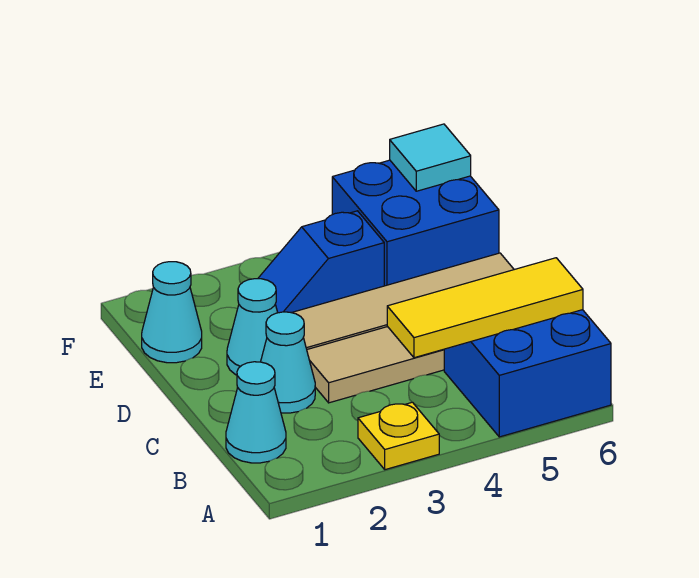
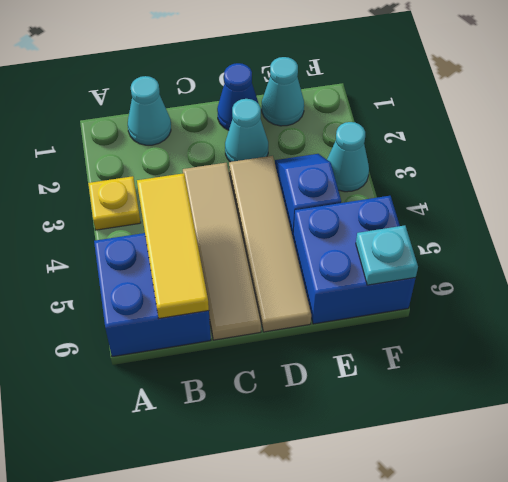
cyan cone C2 level 1 -> cyan cone F3 level 1
none -> blue cone D1 level 1
cyan tile F6 level 2 -> cyan plate F6 level 2

